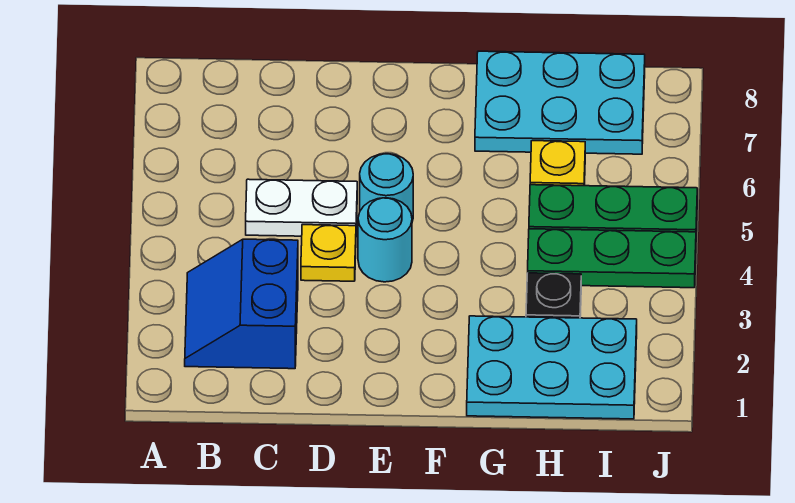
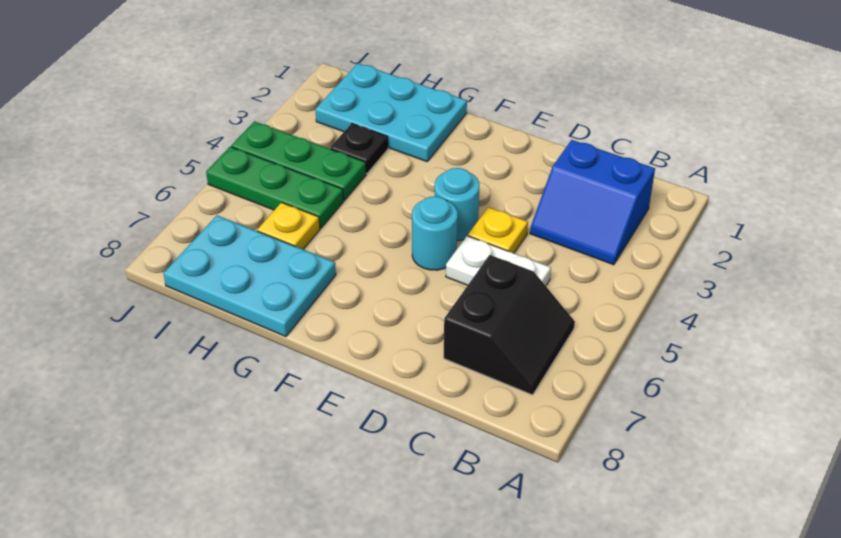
blue slope B2:C3 level 1 top C -> blue slope B2:C3 level 1 top 2
none -> black slope B6:C7 level 1 top C

